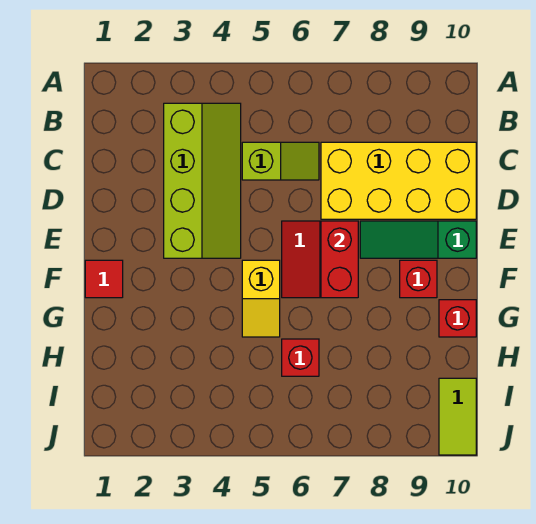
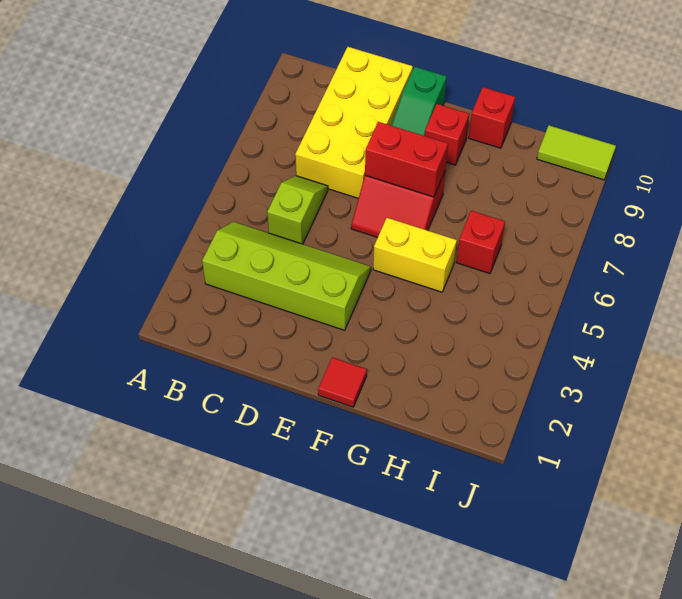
yellow slope F5:G5 level 1 top F -> yellow brick F5:G5 level 1

